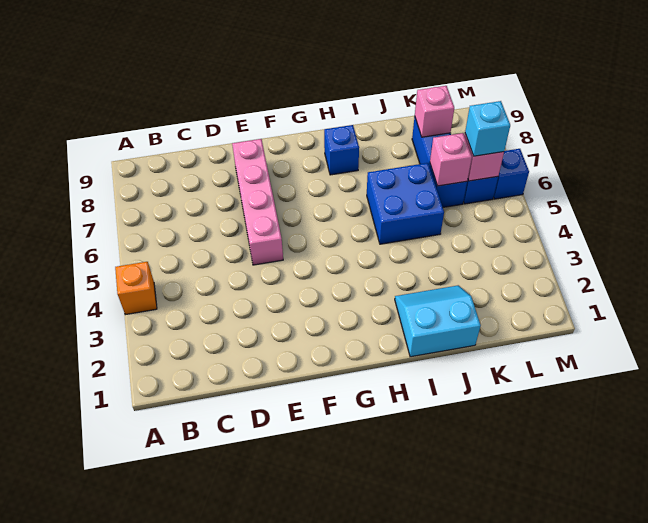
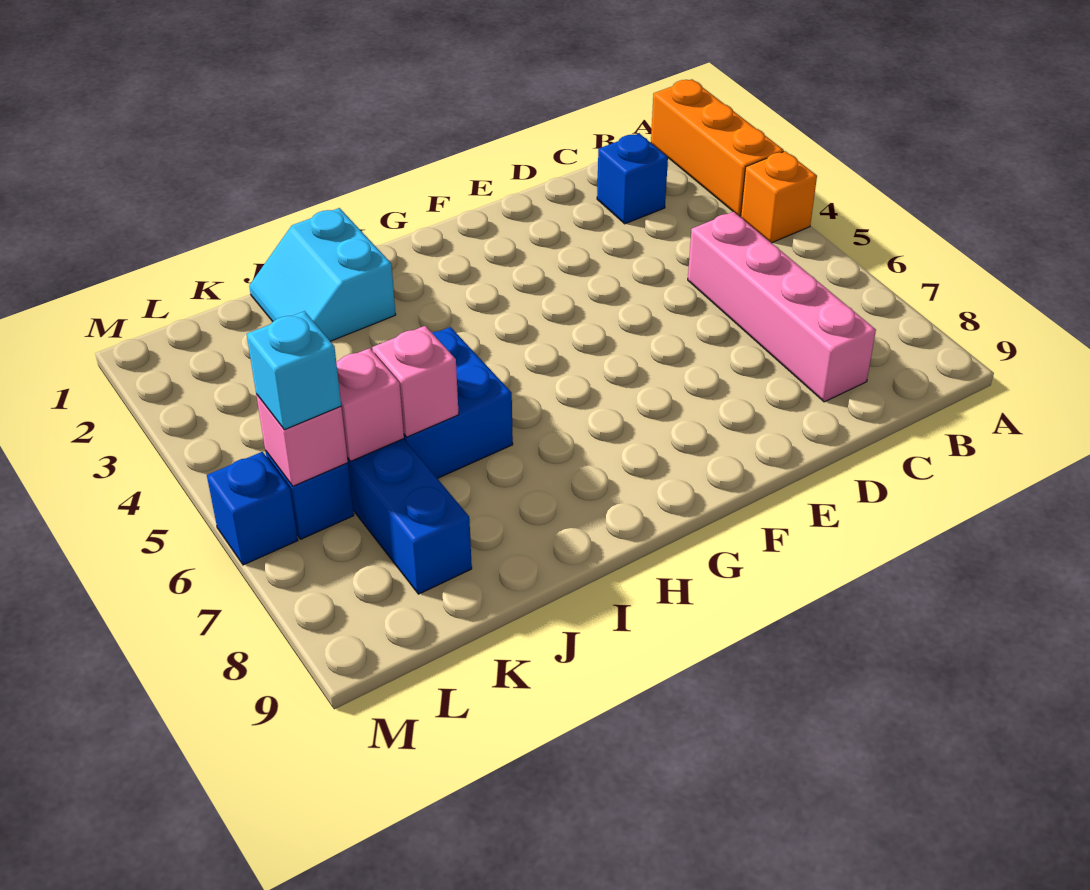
none -> orange brick A1:A3 level 1
pink brick E5:E8 level 1 -> pink brick C5:C8 level 1
blue brick H8 level 1 -> blue brick C2 level 1
cyan slope I1:J2 level 1 top 1 -> cyan slope I1:J2 level 1 top I
pink brick K8 level 2 -> pink brick J6 level 2

